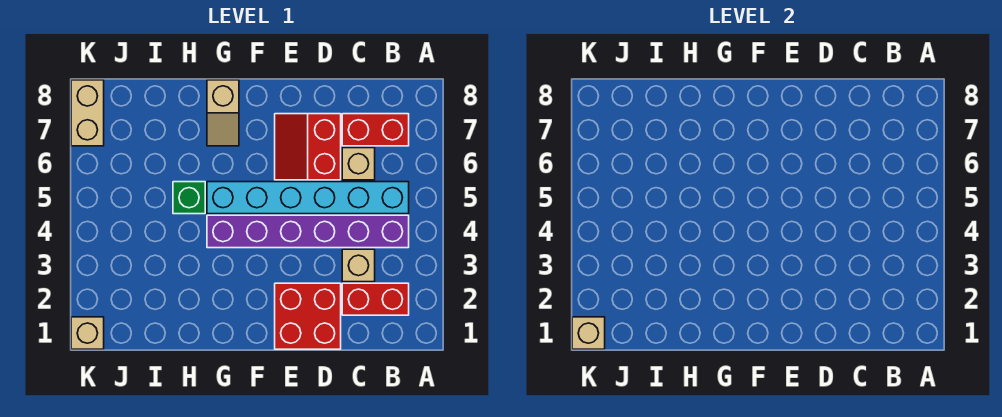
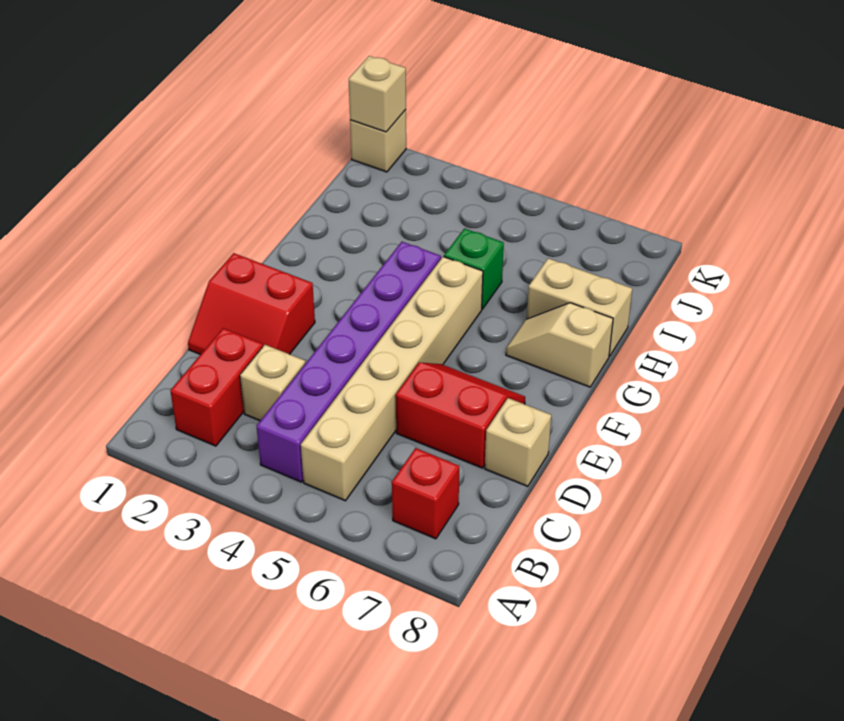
cyan brick B5:G5 level 1 -> tan brick B5:G5 level 1
red brick B7:C7 level 1 -> red brick B7 level 1
tan brick C6 level 1 -> tan brick D8 level 1
red brick D1:E2 level 1 -> red slope D1:E2 level 1 top E
tan brick K7:K8 level 1 -> tan brick H7:H8 level 1

